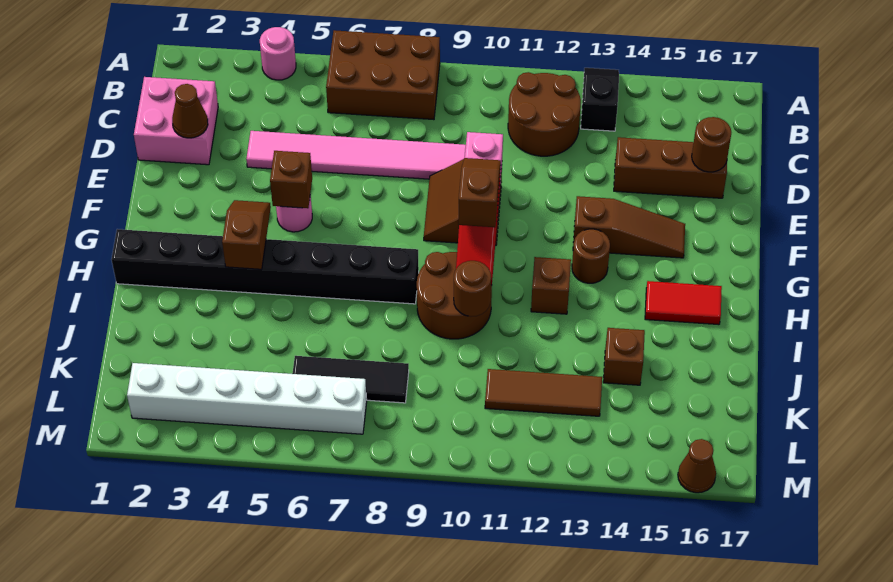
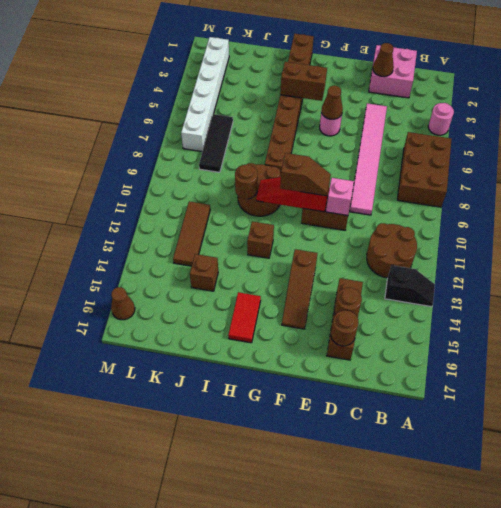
brown brick F5 level 2 -> brown cone F5 level 2
brown slope G4:H4 level 2 top H -> brown brick G4:H4 level 2
brown round brick G13 level 1 -> brown round brick D15 level 2
black brick H1:H8 level 1 -> brown brick H1:H8 level 1

